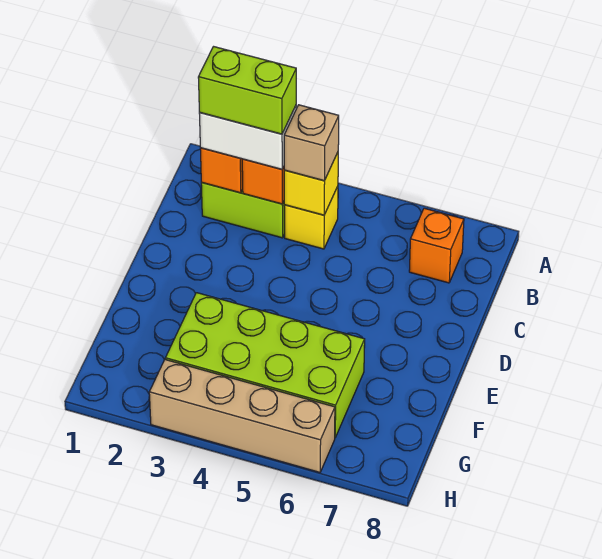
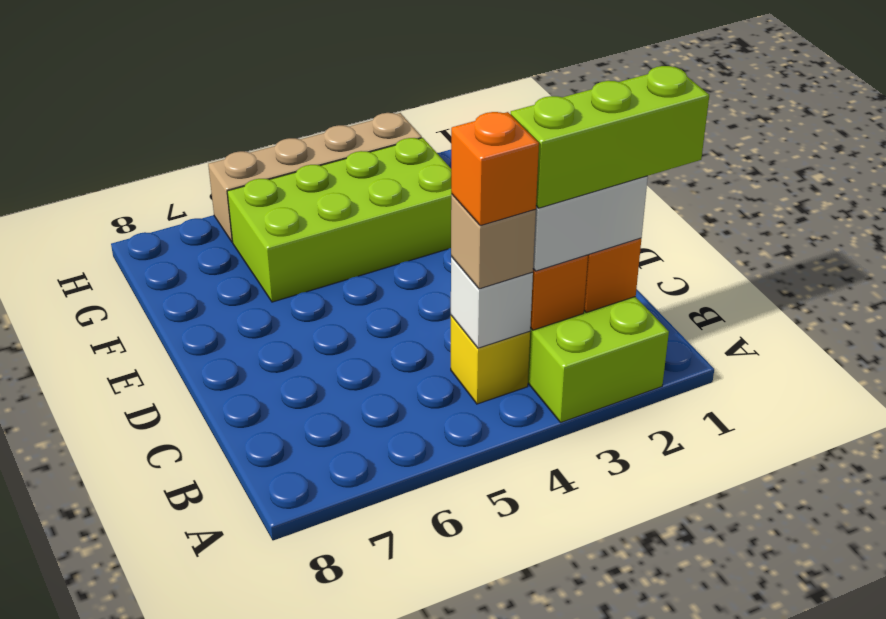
lime brick B2:B3 level 4 -> lime brick B1:B3 level 4
yellow brick B4 level 2 -> white brick B4 level 2
orange brick B7 level 1 -> orange brick B4 level 4

